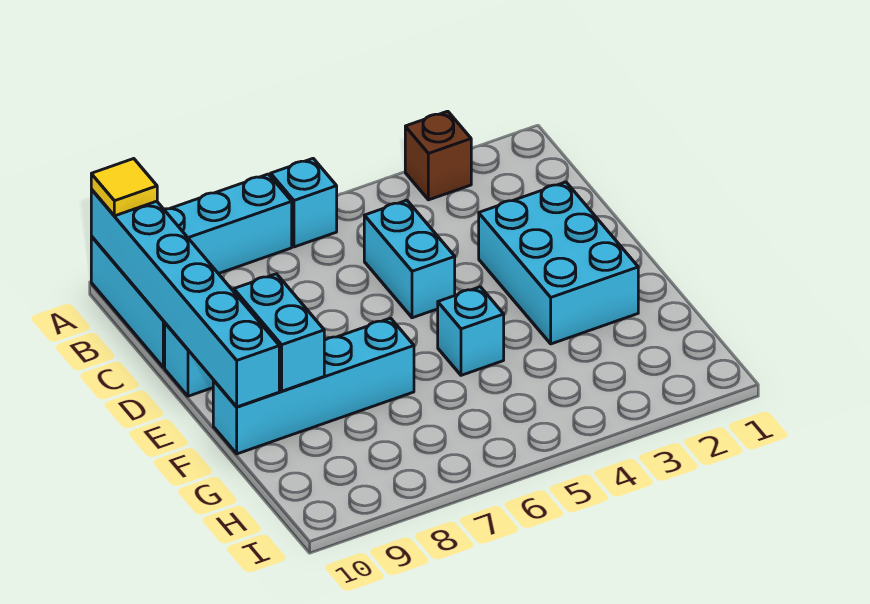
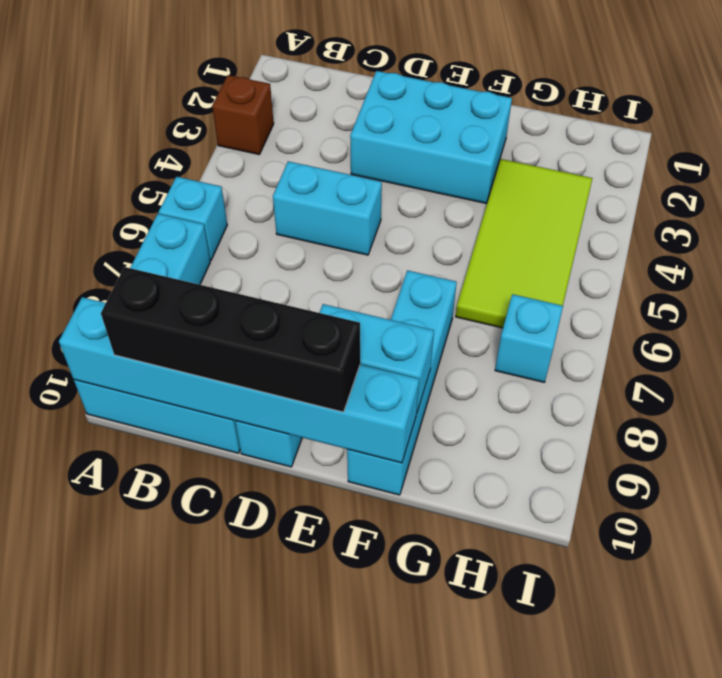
yellow tile A10 level 3 -> none
none -> black brick B10:E10 level 3
cyan brick F5 level 1 -> cyan brick H7 level 1
none -> lime tile G3:H6 level 1

